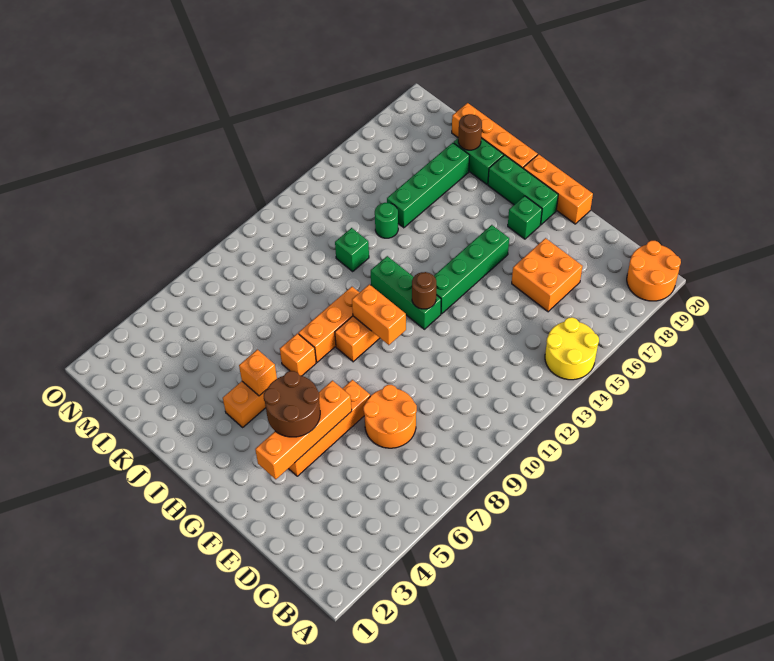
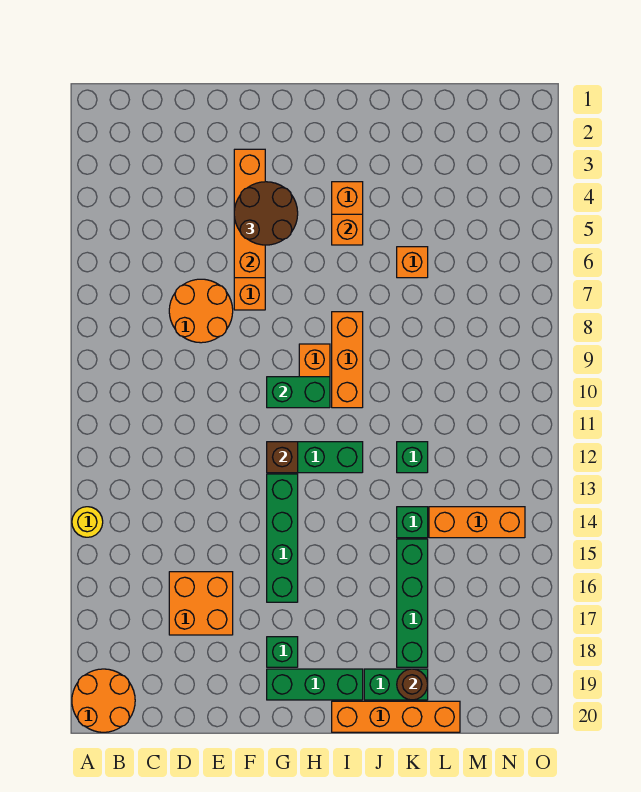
yellow round brick A14:B15 level 1 -> yellow round brick A14 level 1
orange brick F20:H20 level 1 -> orange brick L14:N14 level 1
orange brick G10:H10 level 2 -> green brick G10:H10 level 2
brown round brick G12 level 2 -> brown brick G12 level 2
orange brick I7 level 1 -> orange brick K6 level 1
green round brick K14 level 1 -> green brick K14 level 1

